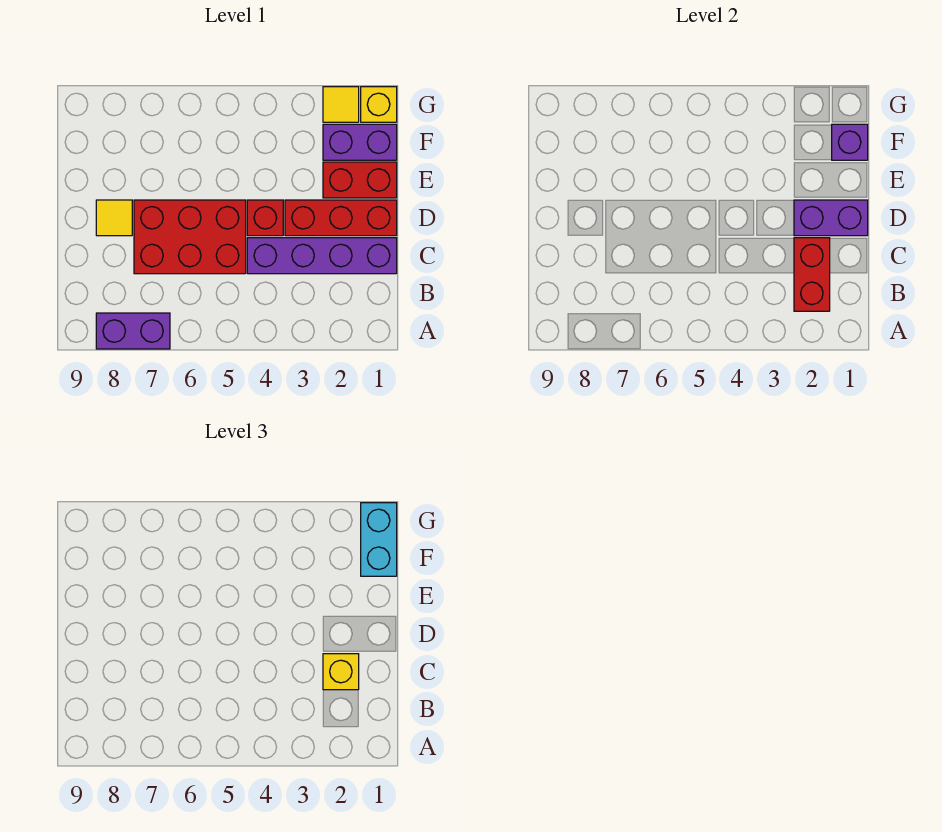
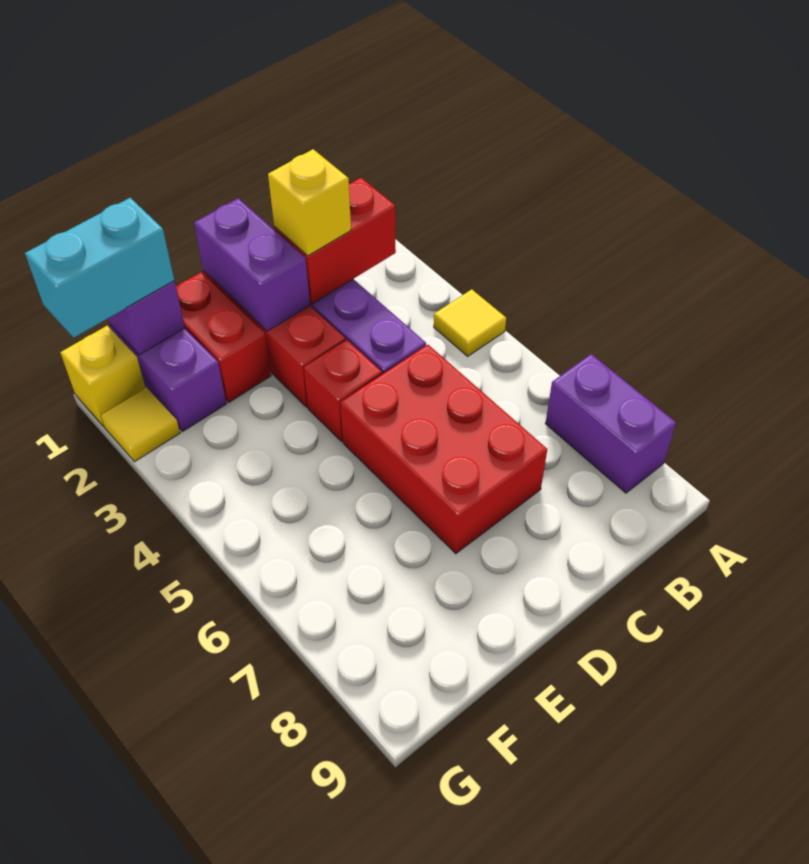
yellow tile D8 level 1 -> yellow tile A4 level 1

